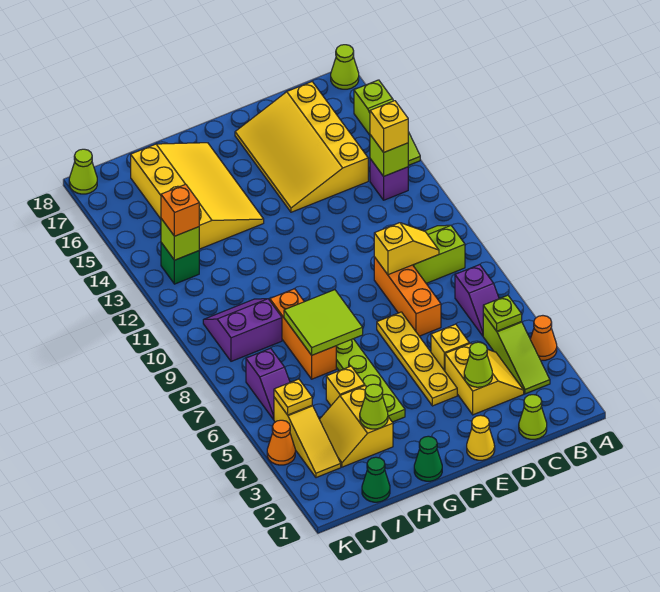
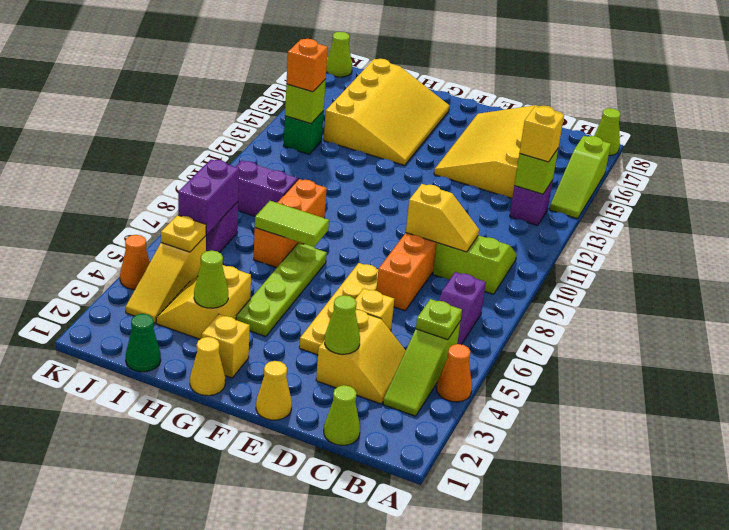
green cone G1 level 1 -> yellow cone G1 level 1
lime tile G7:H8 level 2 -> lime tile G7:H7 level 2
yellow brick H5 level 1 -> yellow brick G2 level 1
none -> purple brick J6:J7 level 2

